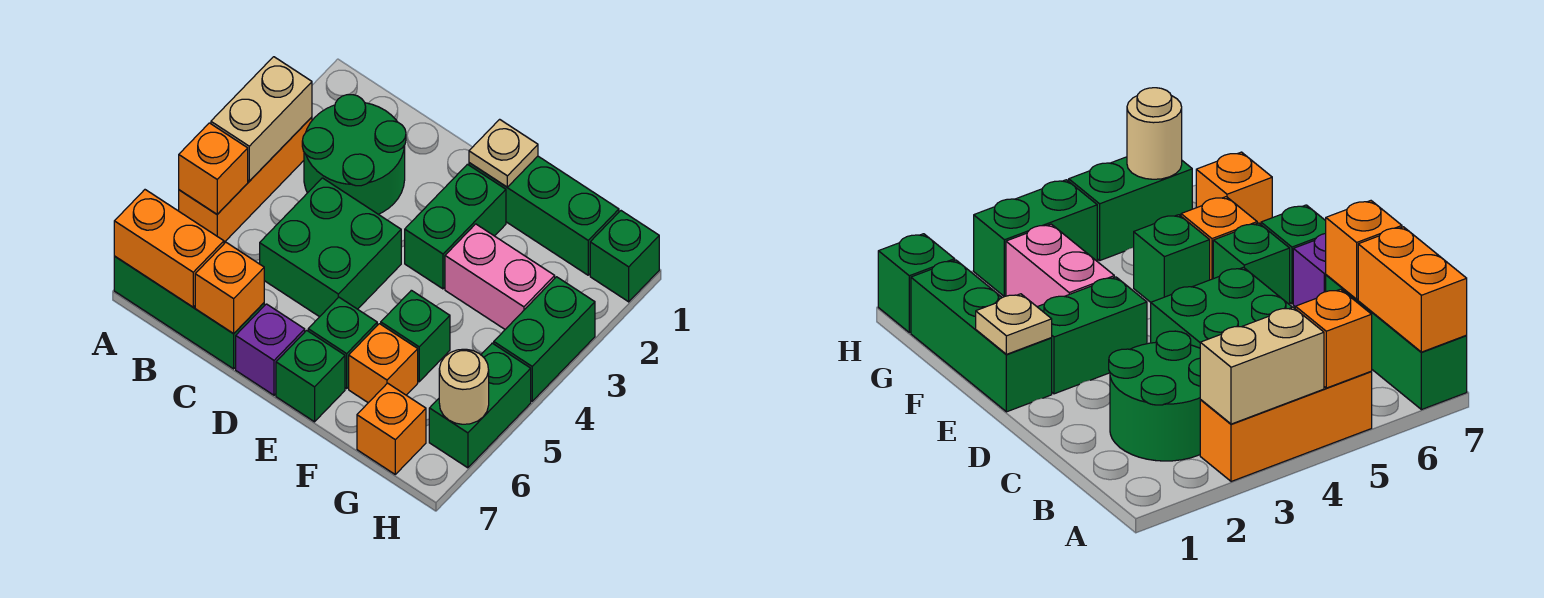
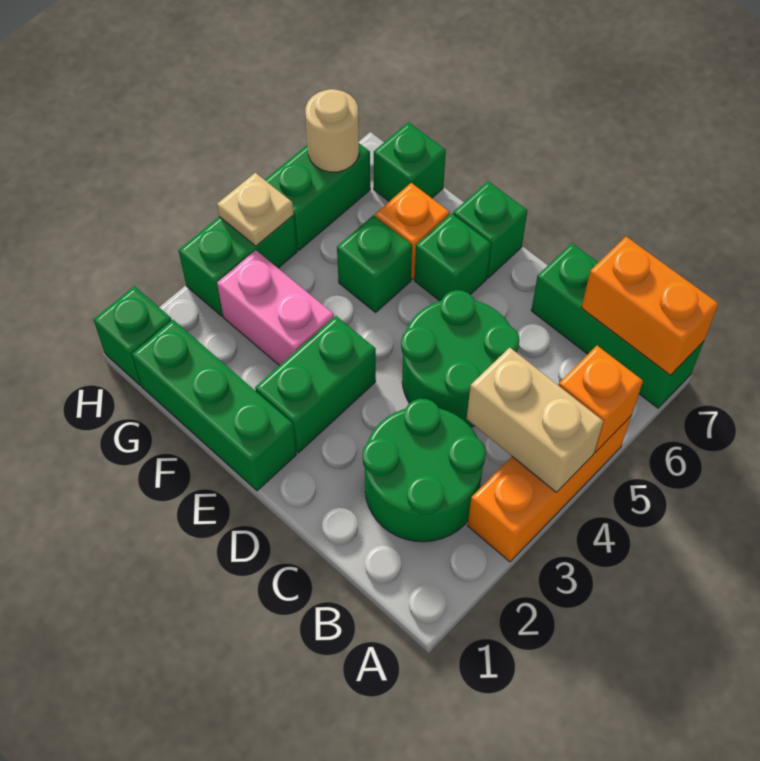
tan brick A3:A4 level 2 -> tan brick A4:B4 level 2
green brick C4:D5 level 1 -> green round brick C4:D5 level 1
orange brick C7 level 2 -> none
purple brick D7 level 1 -> none
tan plate E1 level 2 -> tan plate H4 level 2
orange brick G7 level 1 -> green brick G7 level 1

